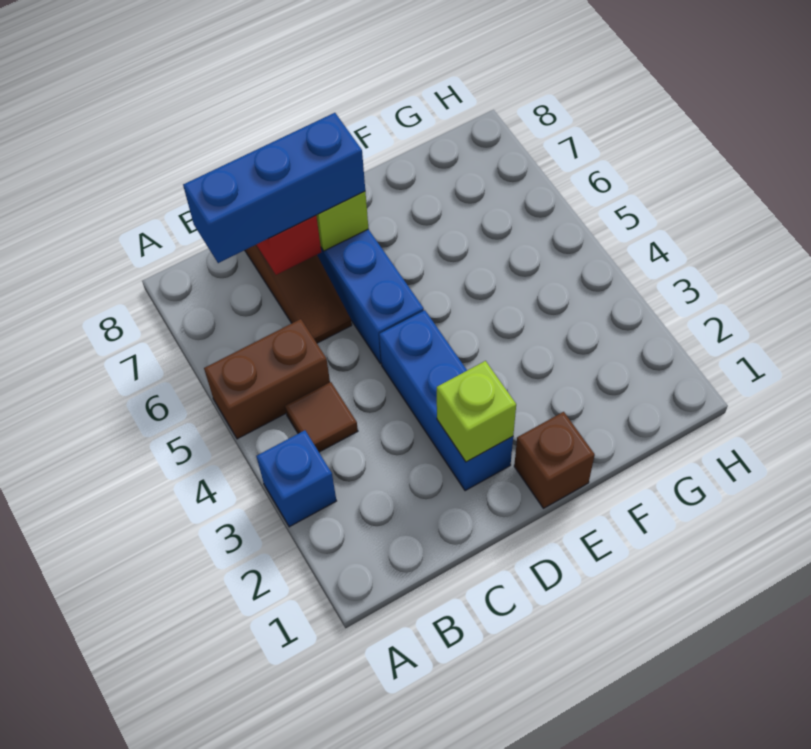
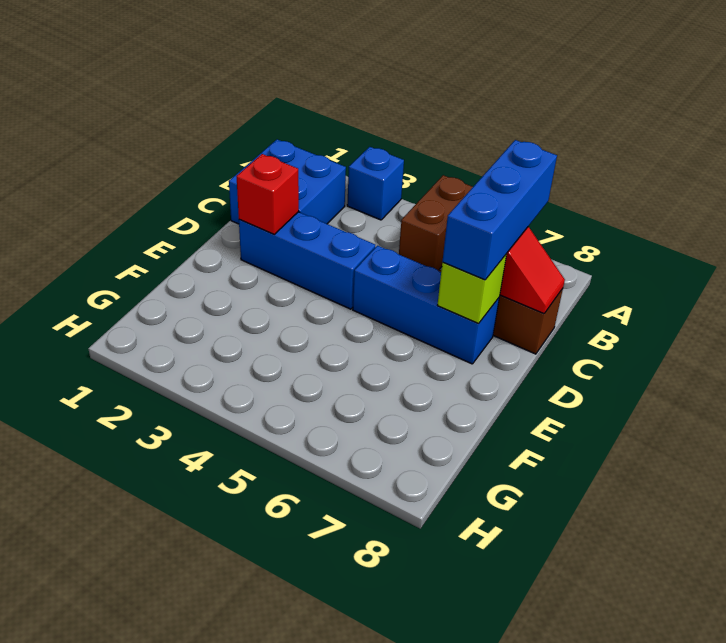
none -> blue brick B1:C2 level 1
brown tile B4 level 1 -> none
lime brick D2 level 2 -> red brick D2 level 2
brown brick E1 level 1 -> none

